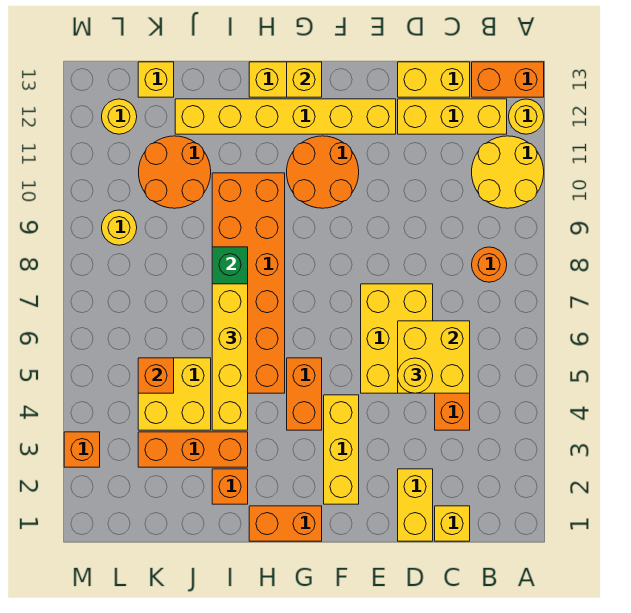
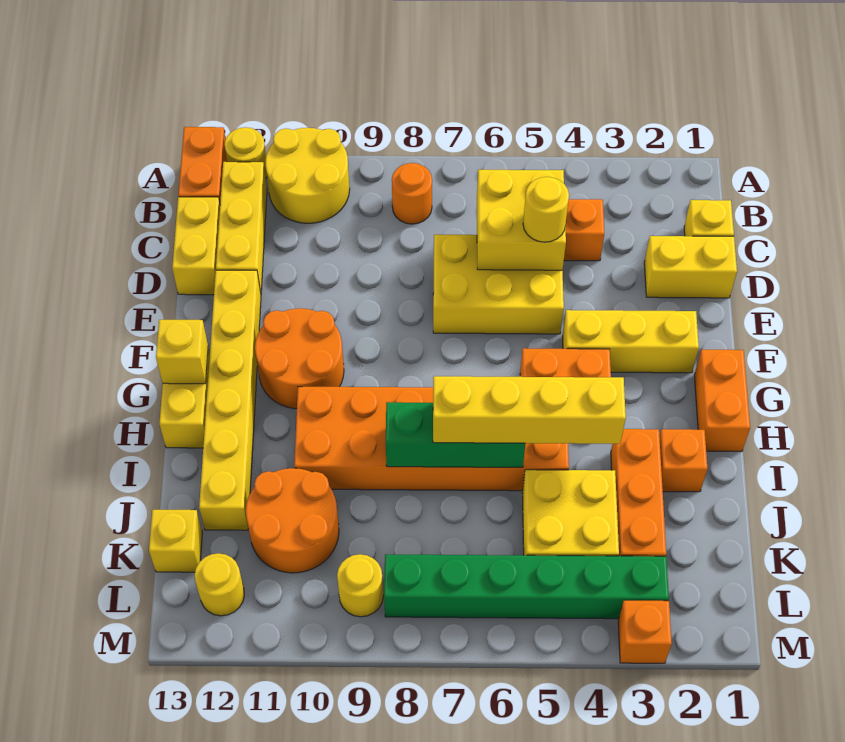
orange brick K5 level 2 -> none
none -> green brick L3:L8 level 1

